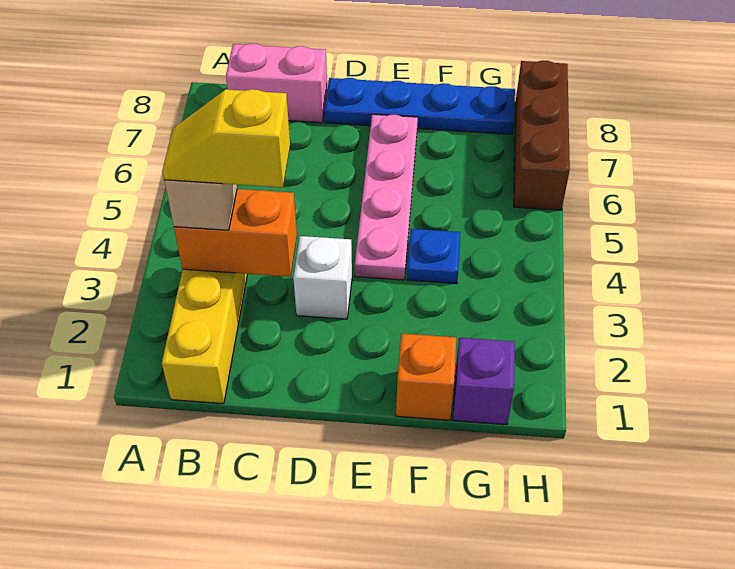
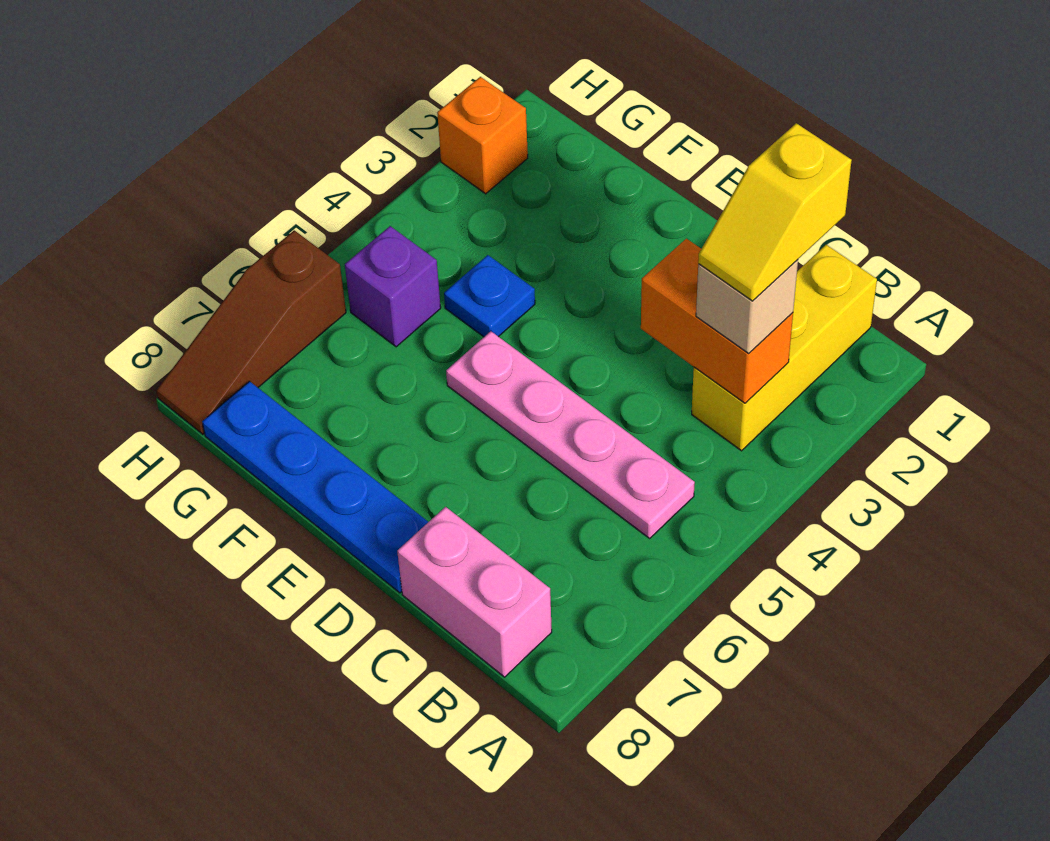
yellow slope B3:C3 level 4 top C -> yellow slope B2:B3 level 4 top 2
white brick D3 level 1 -> none
pink plate E4:E7 level 1 -> pink plate B5:E5 level 1
orange brick F1 level 1 -> orange brick H2 level 1
purple brick G1 level 1 -> purple brick G5 level 1
brown brick H6:H8 level 1 -> brown slope H6:H8 level 1 top 6

